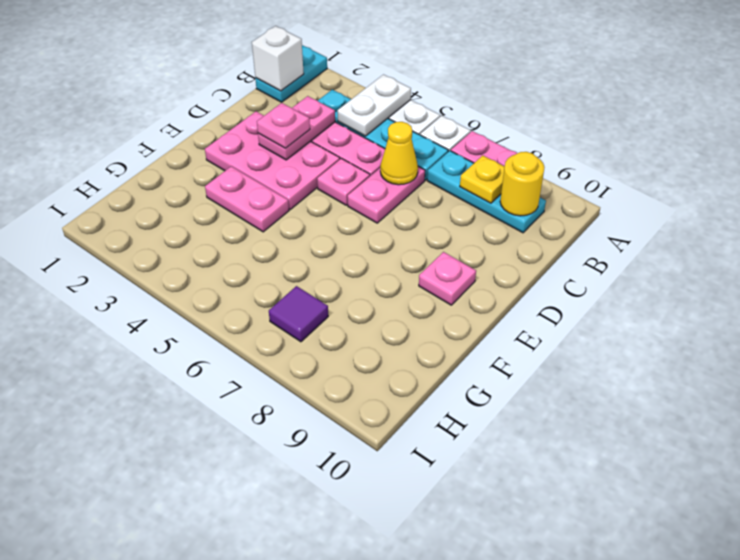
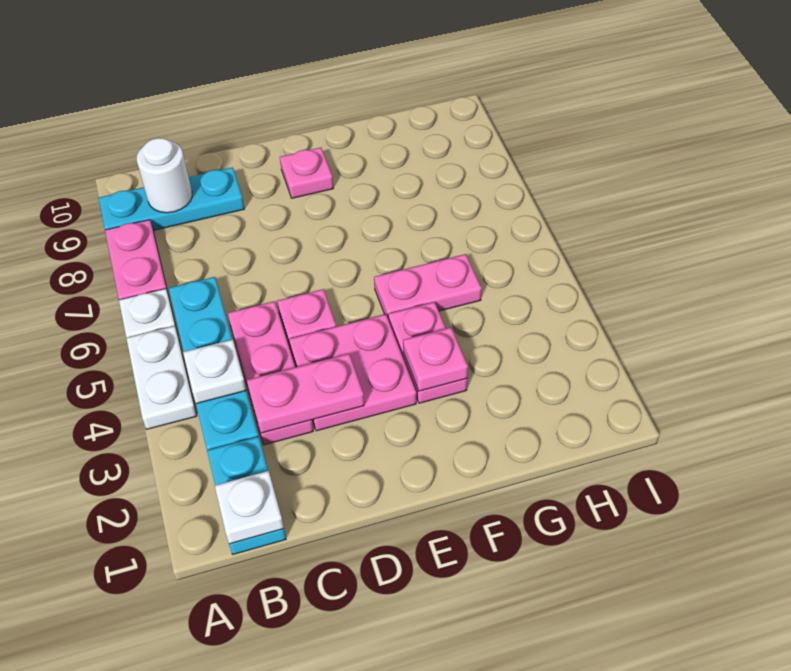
cyan plate A1:B1 level 1 -> cyan plate B1:B2 level 1
white plate A4:B4 level 2 -> white plate B4 level 2
white brick B1 level 2 -> white plate B1 level 2
cyan plate B7:B9 level 1 -> cyan plate A9:C9 level 1
yellow plate B8 level 2 -> none
yellow round brick B9 level 2 -> white round brick B9 level 2
pink plate C6:D6 level 1 -> pink plate F5:G5 level 1
yellow cone C6 level 2 -> none
pink plate D2:E4 level 1 -> pink plate D3:E4 level 1
pink plate D3 level 3 -> pink plate F3 level 2
purple tile H7 level 1 -> none

